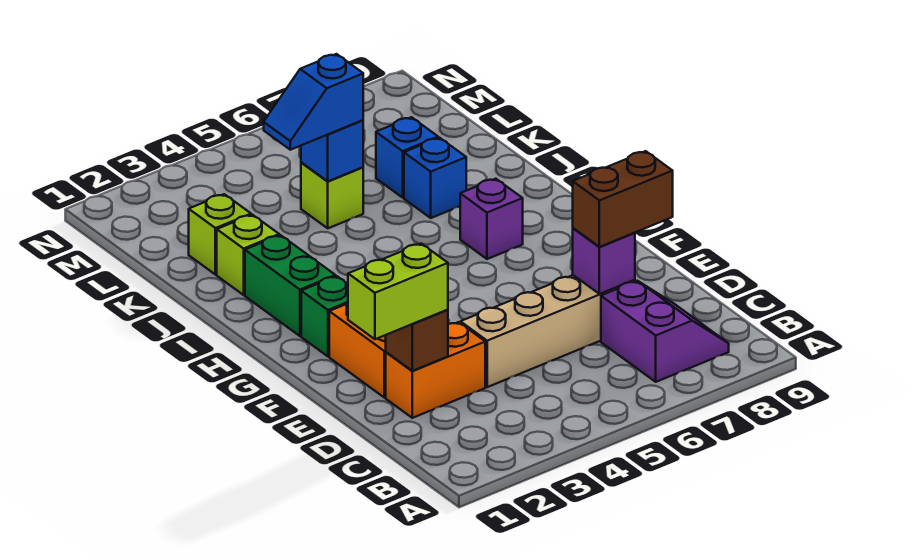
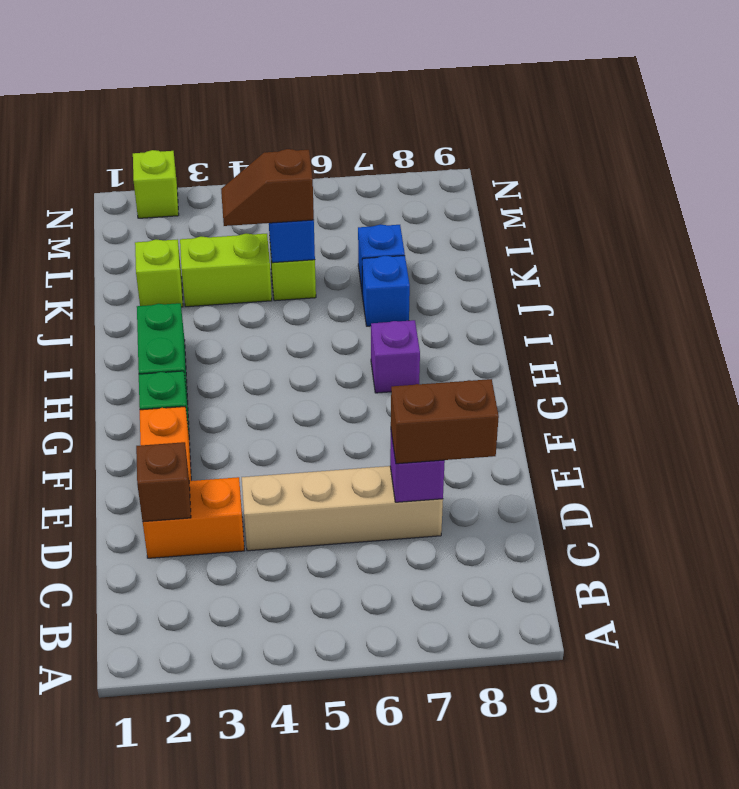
purple slope B7:C8 level 1 top 7 -> none
lime brick D1:D2 level 3 -> lime brick K3:K4 level 1
lime brick J2 level 1 -> lime brick N2 level 1
blue slope K4:K5 level 3 top 5 -> brown slope K4:K5 level 3 top 5

